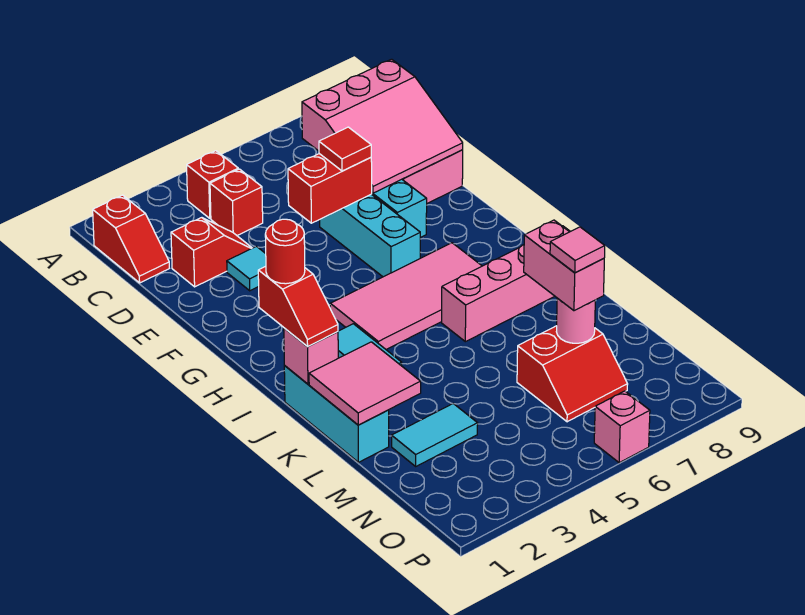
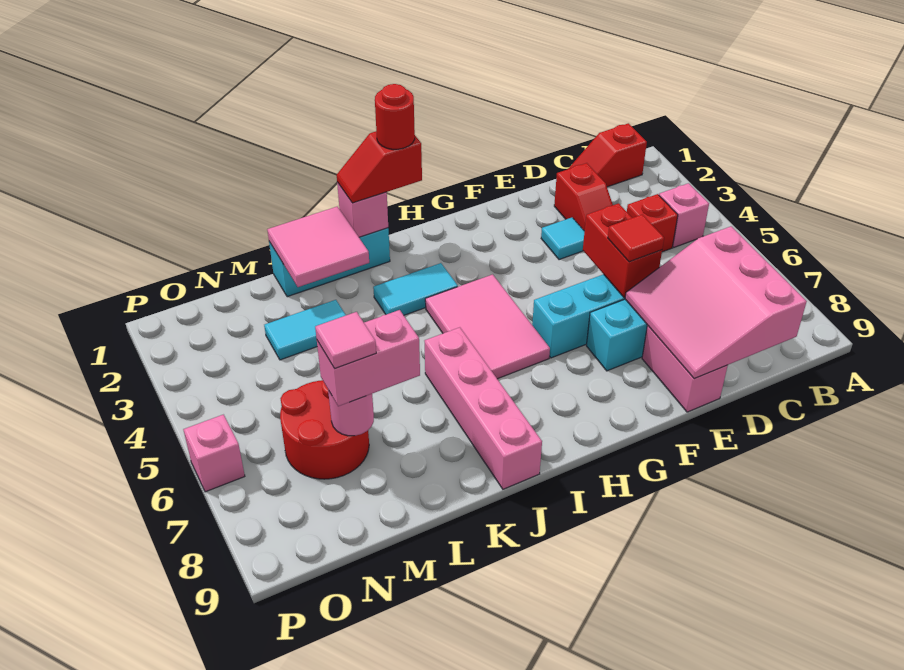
red brick B4 level 1 -> pink brick B4 level 1
pink tile H4:I7 level 1 -> pink tile H4:I6 level 1
cyan tile M2:M3 level 1 -> cyan tile L3:M3 level 1
red slope M6:N7 level 1 top M -> red round brick M6:N7 level 1

